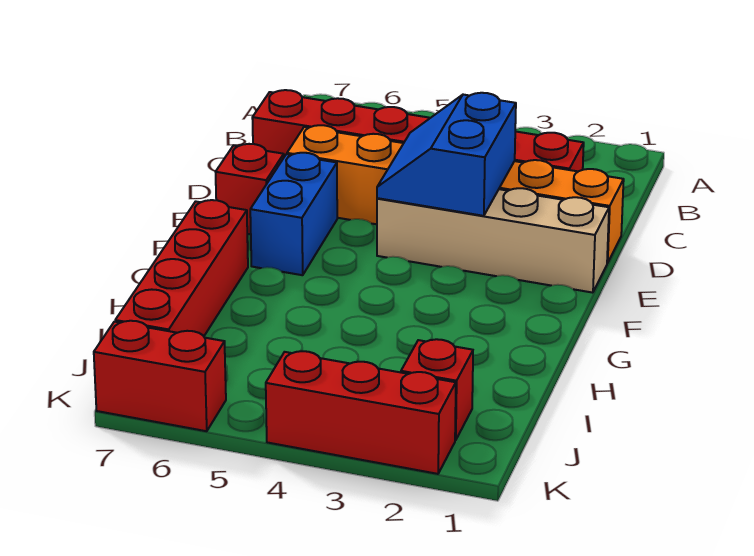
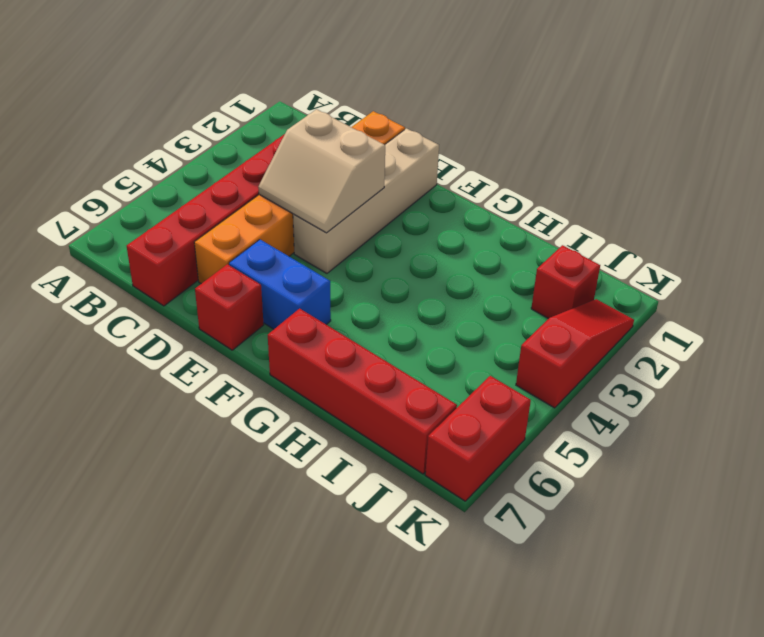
blue slope D3:E4 level 2 top 3 -> tan slope D3:E4 level 2 top 3
red brick K2:K4 level 1 -> red slope K2:K4 level 1 top 4

